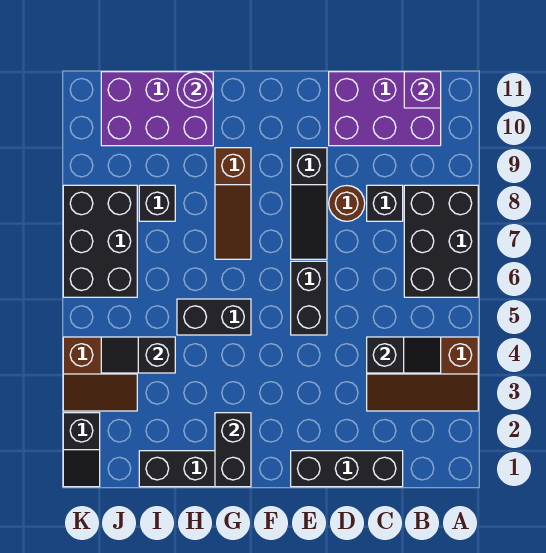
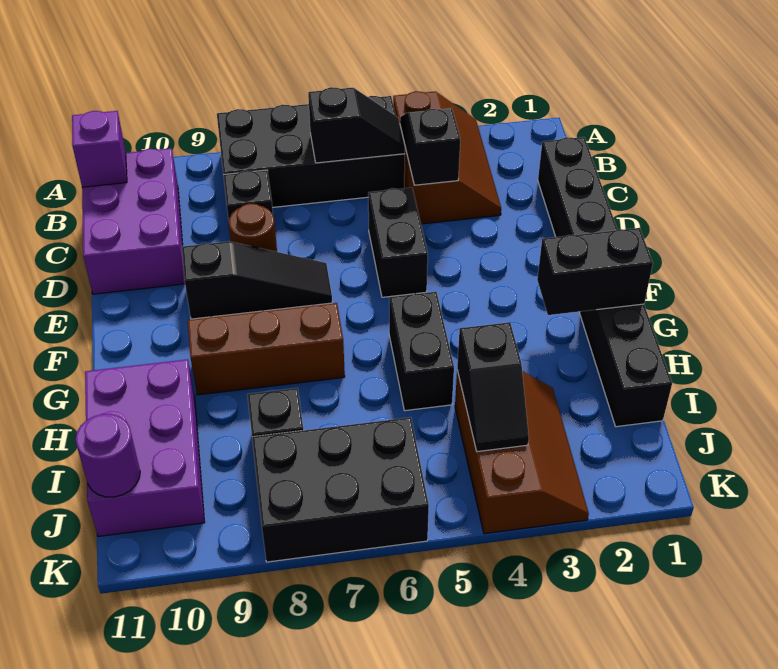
black brick A6:B8 level 1 -> black brick A5:B8 level 1
black brick E5:E6 level 1 -> black brick D5:E5 level 1
brown slope G7:G9 level 1 top 9 -> brown brick G7:G9 level 1
purple round brick H11 level 2 -> purple round brick J11 level 2
brown slope J3:K4 level 1 top 4 -> brown slope I3:K4 level 1 top 4
black slope K1:K2 level 1 top 2 -> black slope B5:B6 level 2 top 6

